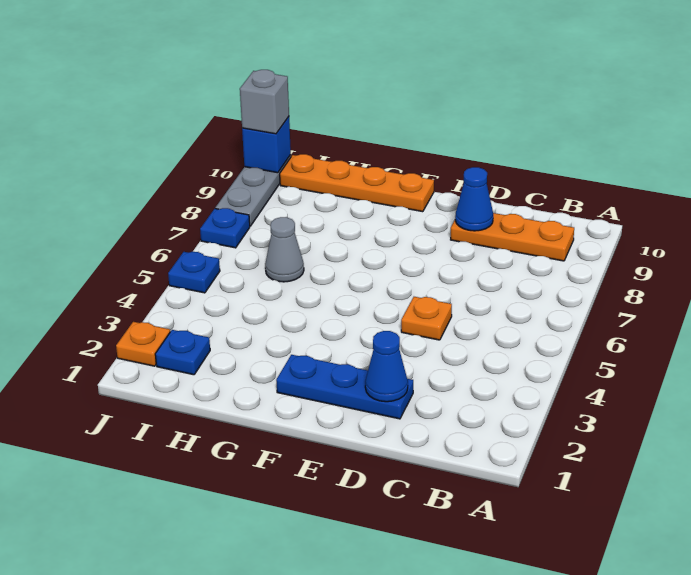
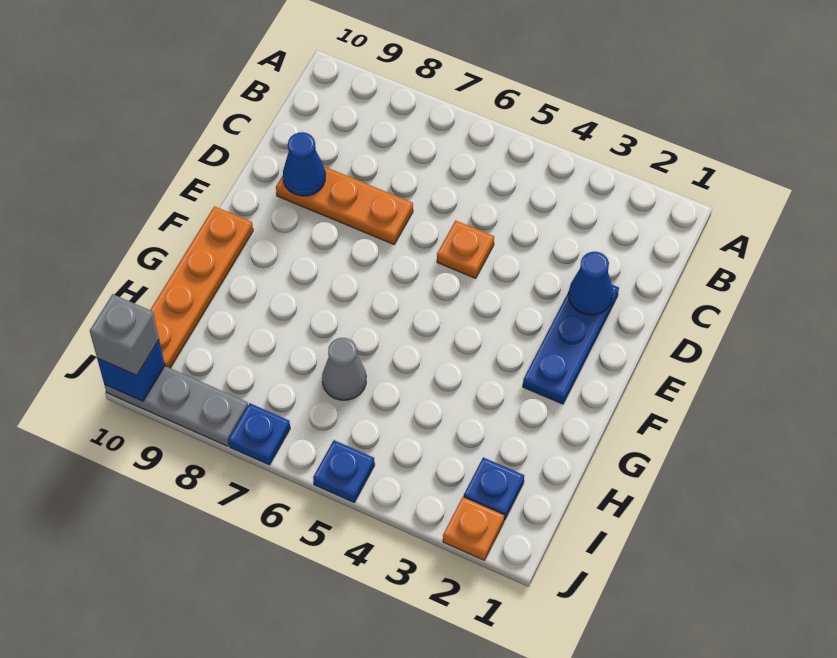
orange plate B9:D9 level 1 -> orange plate D7:D9 level 1

